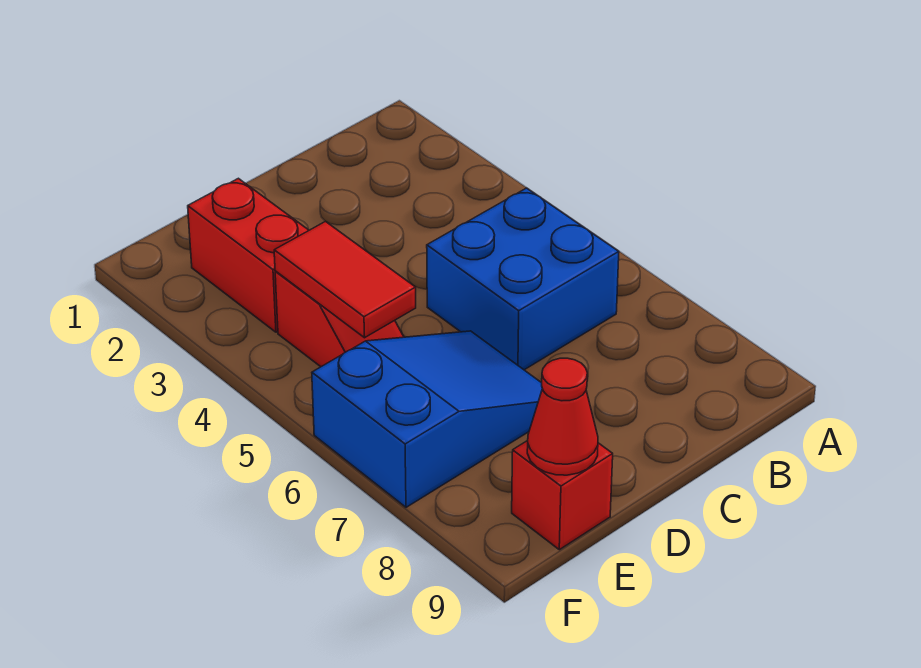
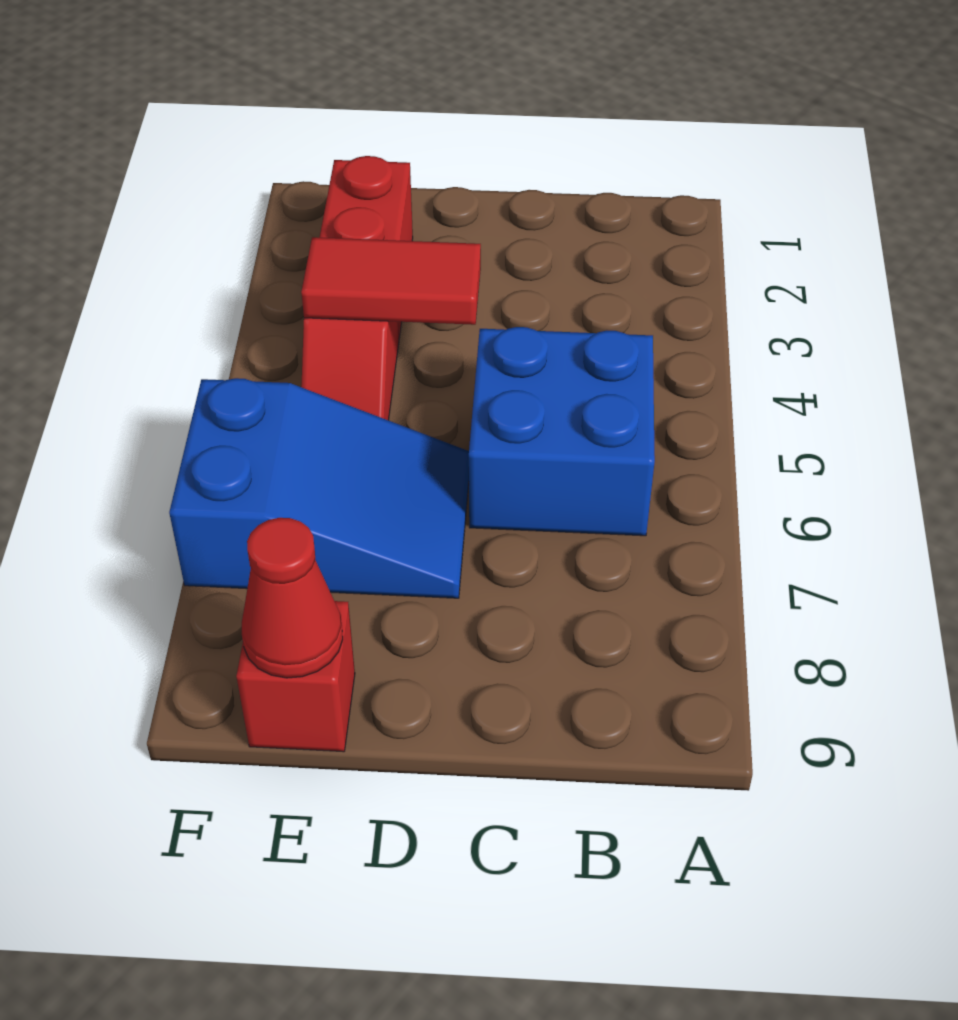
red tile E4:E5 level 2 -> red tile D4:E4 level 2

